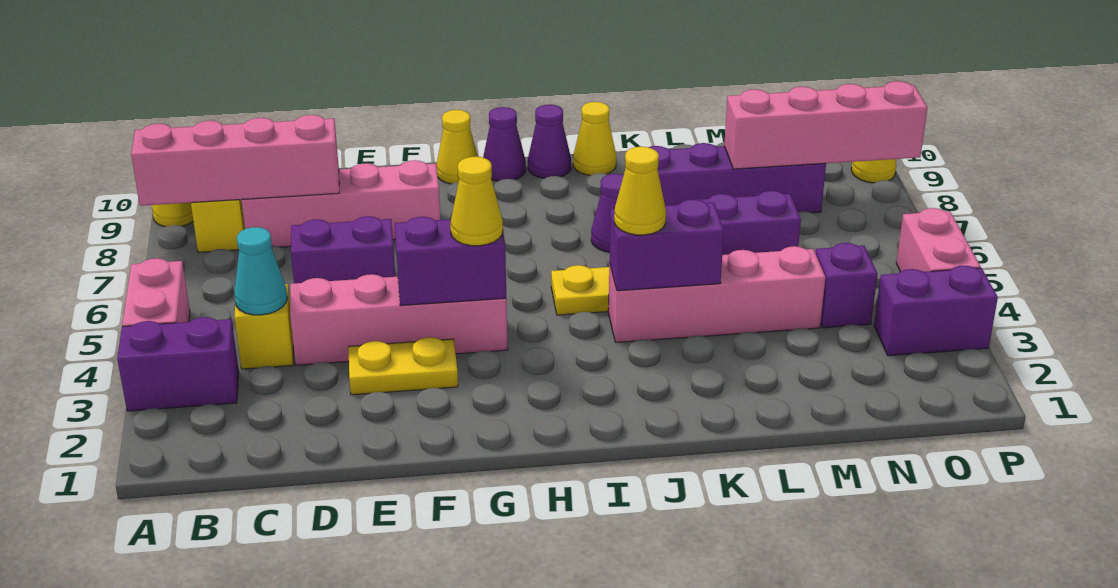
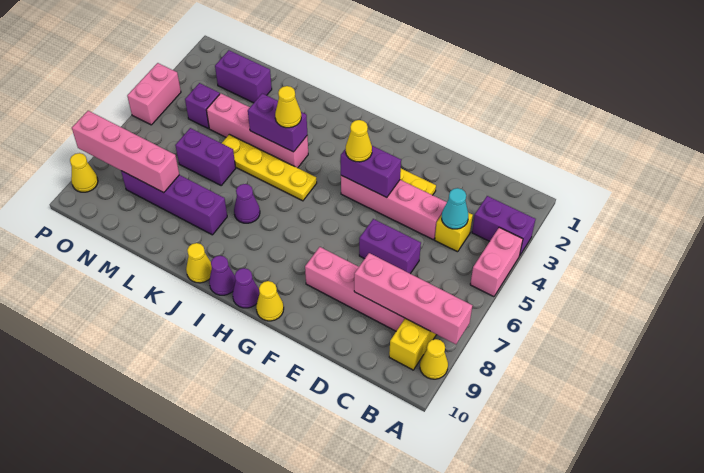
purple brick O3:P3 level 1 -> purple brick M2:N2 level 1

